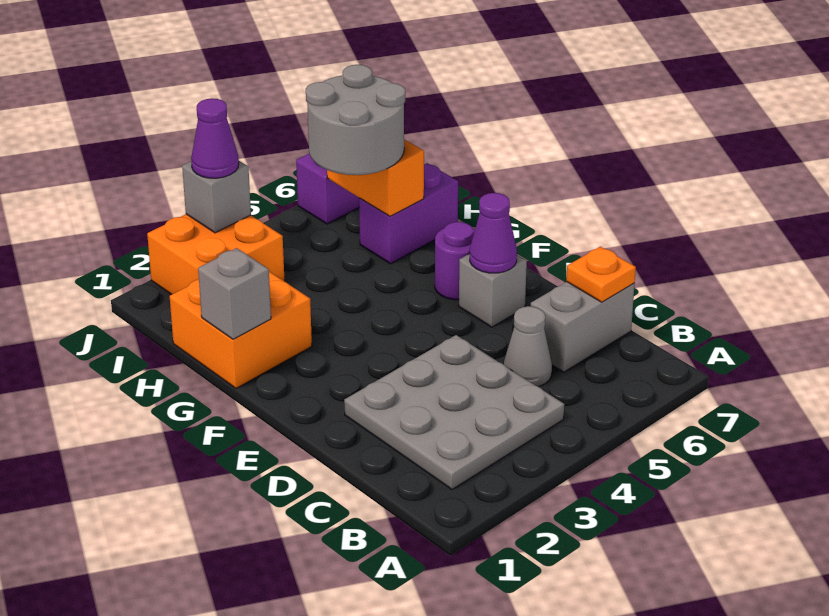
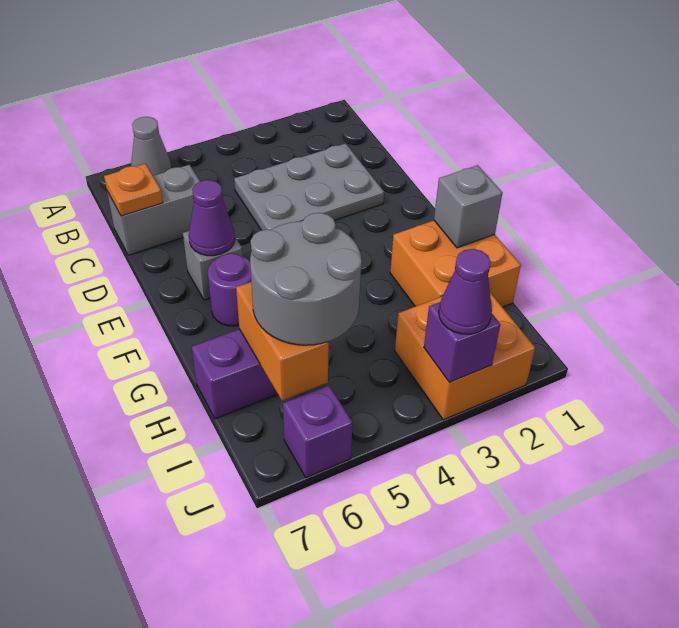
grey plate B2:D4 level 1 -> grey plate C2:D4 level 1
grey cone C5 level 1 -> grey cone A6 level 1
grey brick J3 level 2 -> purple brick J3 level 2

